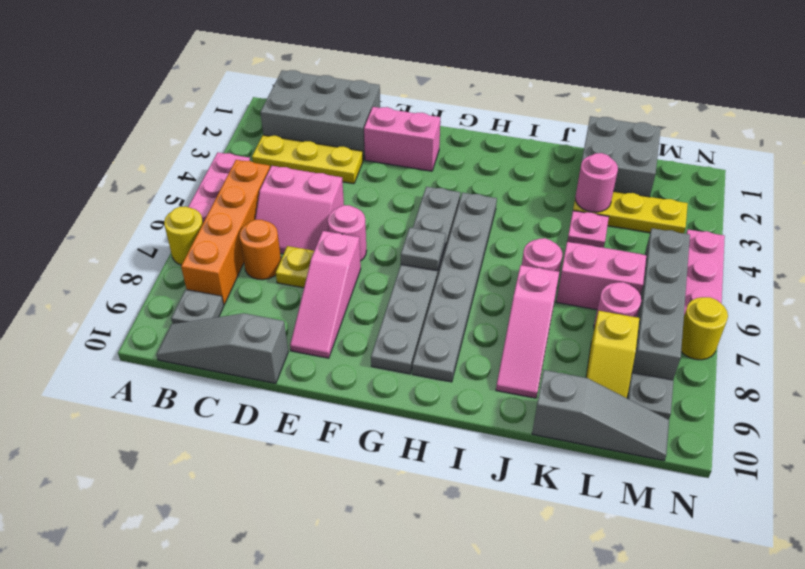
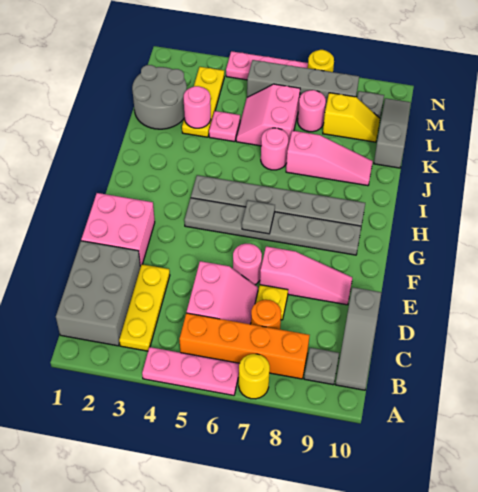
pink brick E2:F2 level 1 -> pink brick E1:F2 level 1
grey brick K1:L2 level 1 -> grey round brick K1:L2 level 1

